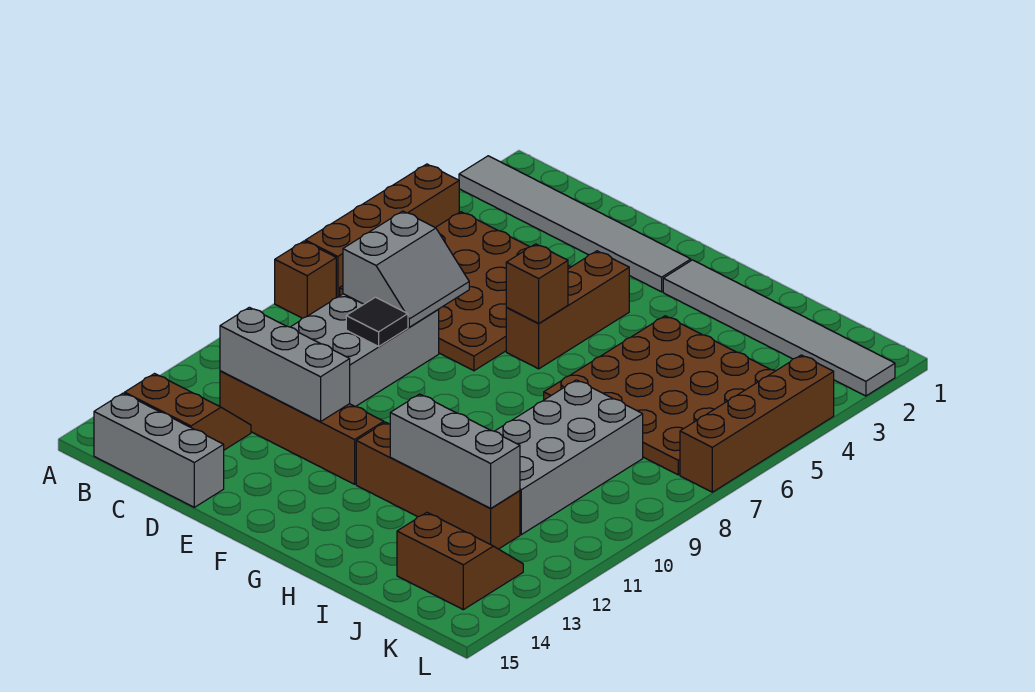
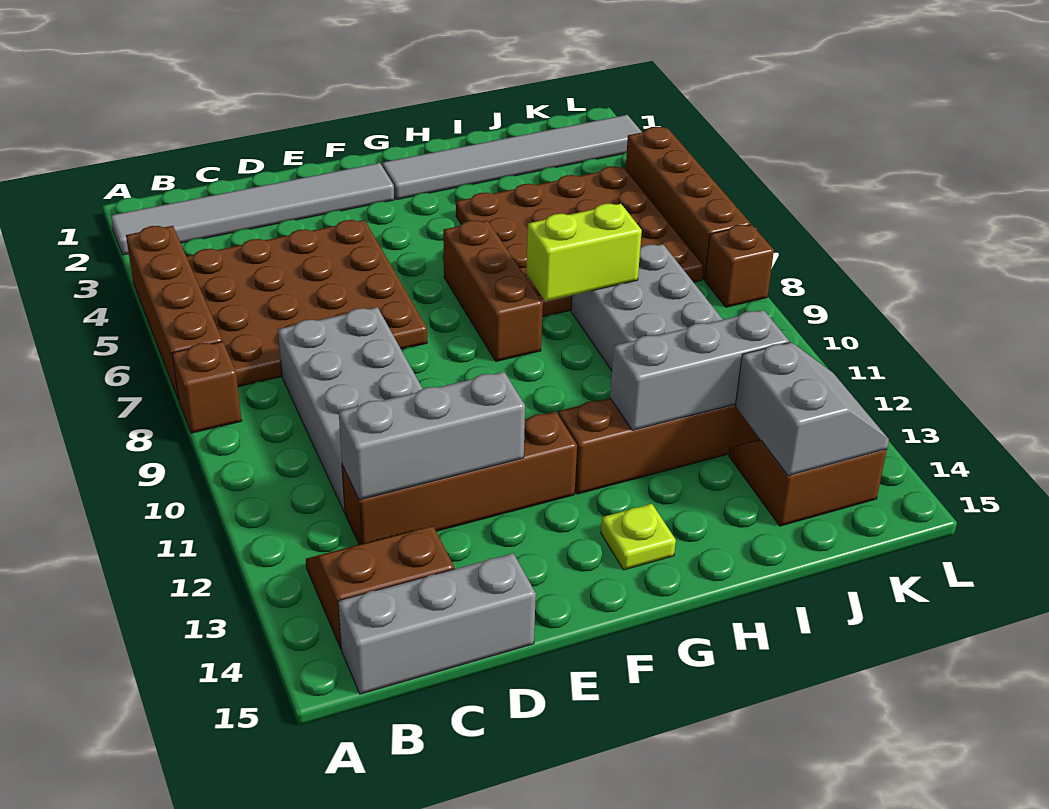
grey slope C7:D8 level 2 top C -> grey slope J13:K14 level 2 top J
black tile D9 level 2 -> none
brown brick F4:F6 level 1 -> brown brick G6:G8 level 1
brown brick F6 level 2 -> brown brick L8 level 1
none -> lime plate G14 level 1
none -> lime brick H8:I8 level 2

